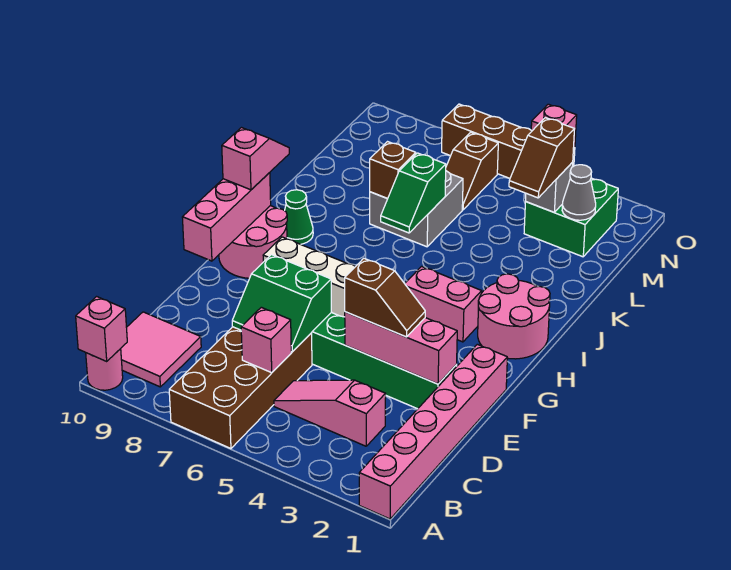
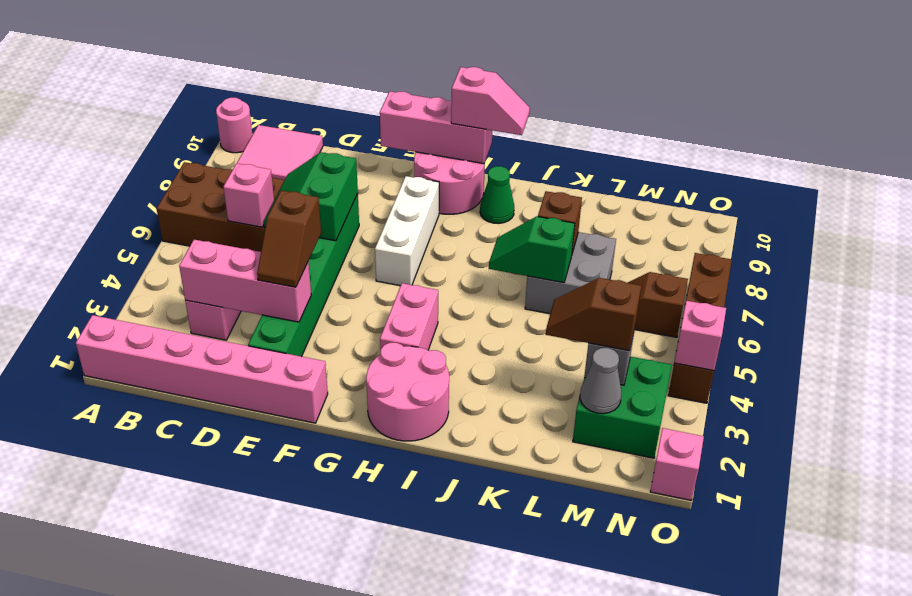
pink brick A10 level 2 -> pink brick O1 level 1
pink brick E2:E4 level 2 -> pink brick C3:E3 level 2

